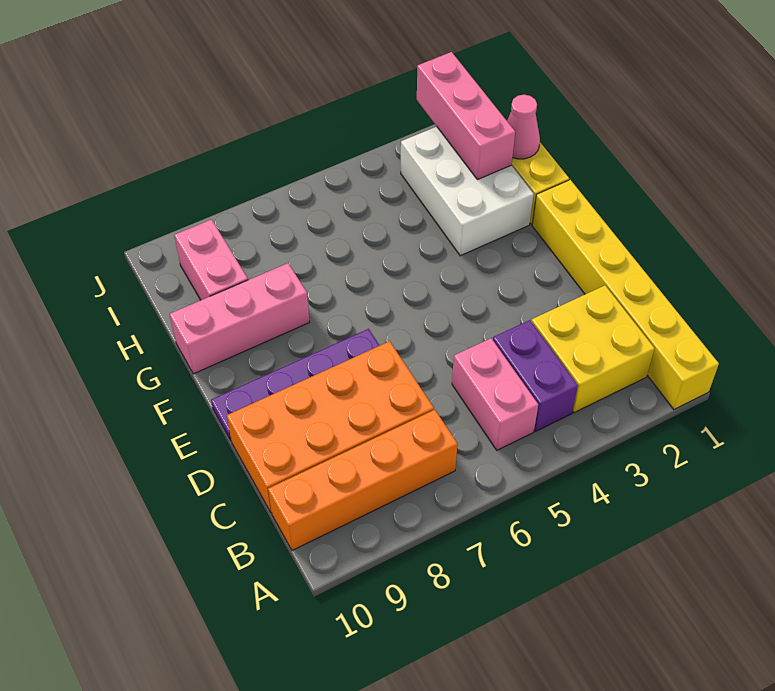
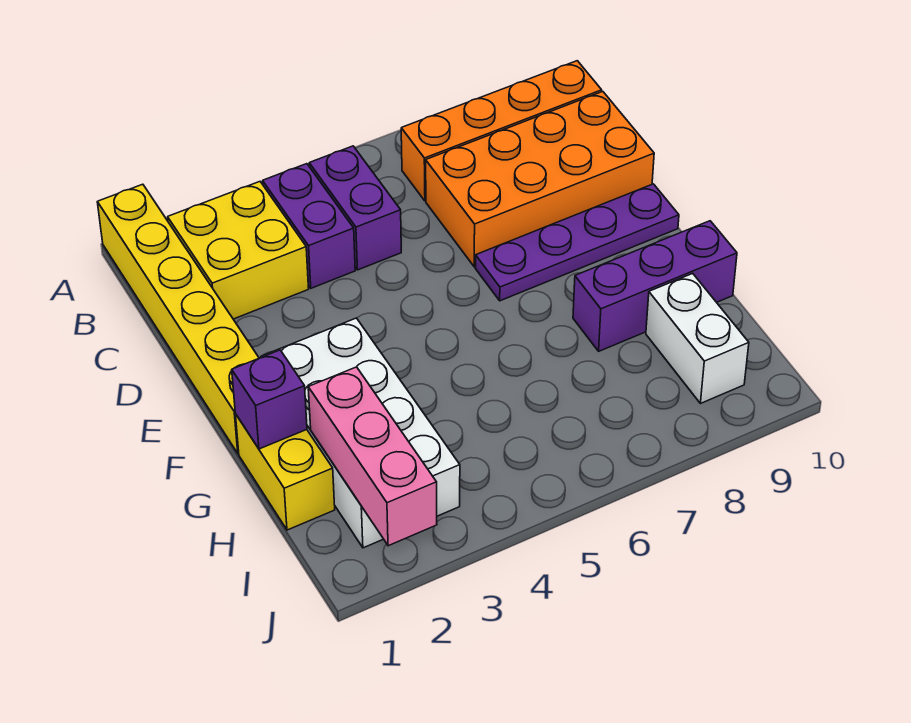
pink brick B5:C5 level 1 -> purple brick B5:C5 level 1
none -> purple brick G1 level 2
white brick G2:I3 level 1 -> white brick F2:I3 level 1
pink brick G8:G10 level 1 -> purple brick G8:G10 level 1
pink cone H1 level 2 -> none
pink brick H9:I9 level 1 -> white brick H9:I9 level 1

